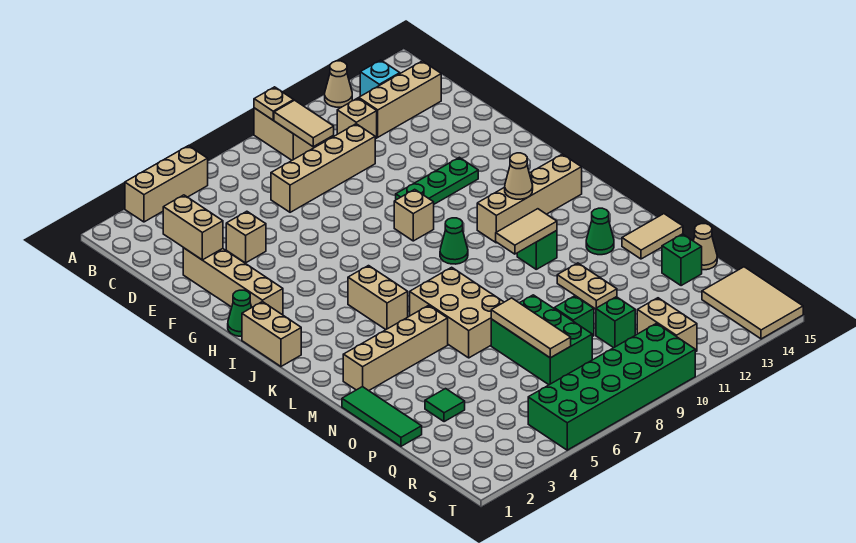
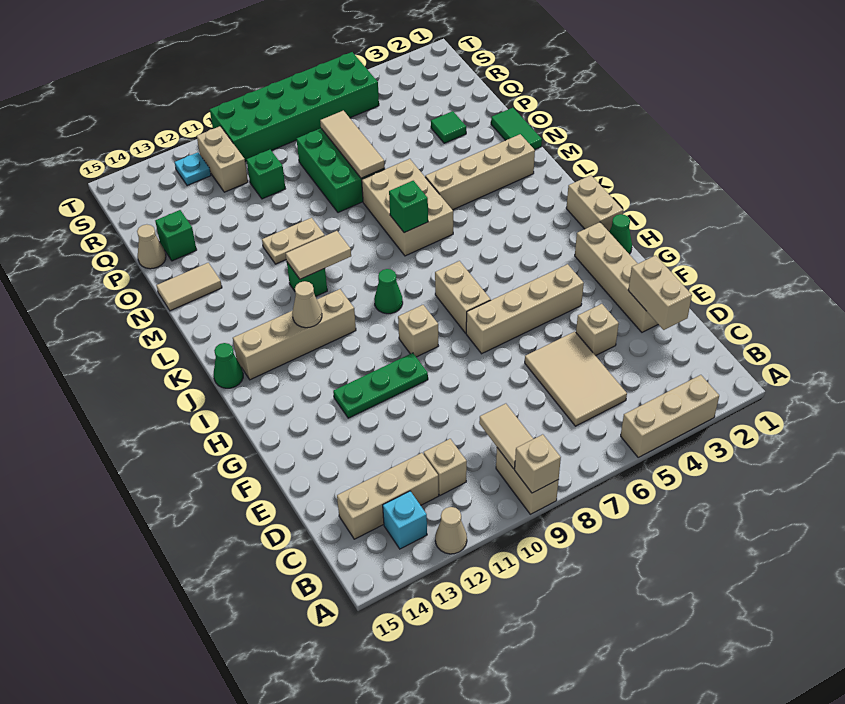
tan plate A9 level 2 -> tan brick A9 level 2
tan brick D7:D10 level 1 -> tan brick G4:G7 level 1
tan brick J5:K5 level 1 -> tan brick H7:I7 level 1
green cone M13 level 1 -> green cone J15 level 1
green tile N1:P1 level 1 -> green tile N1:O1 level 1
tan plate N11:O11 level 1 -> tan plate N10:N11 level 1
green brick P9 level 1 -> green brick L7 level 2
tan tile R14:T15 level 1 -> tan tile C5:E6 level 1
none -> cyan plate S12 level 1

